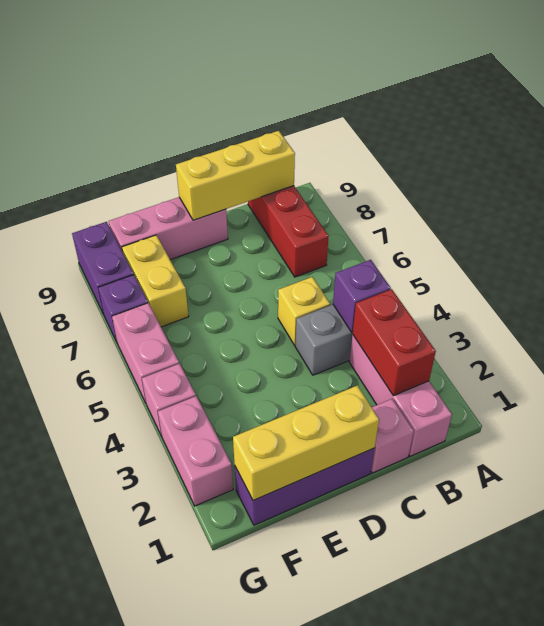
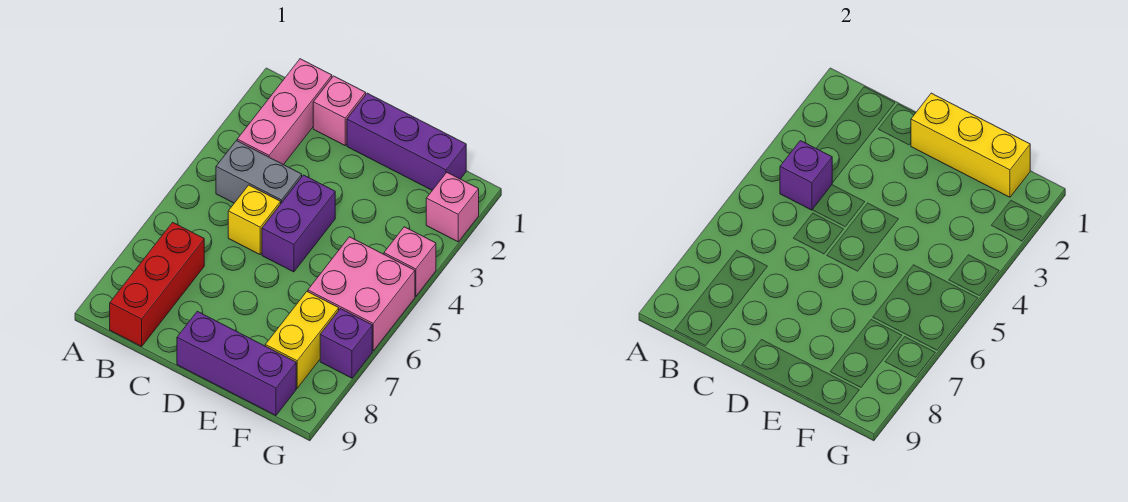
red brick B2:B3 level 2 -> none
yellow brick B9:D9 level 2 -> none
pink brick D9:F9 level 1 -> purple brick D9:F9 level 1
pink brick G2:G3 level 1 -> pink brick G2 level 1
pink brick G5:G6 level 1 -> pink brick F5:G6 level 1
purple brick G8:G9 level 1 -> purple brick D4:D5 level 1

